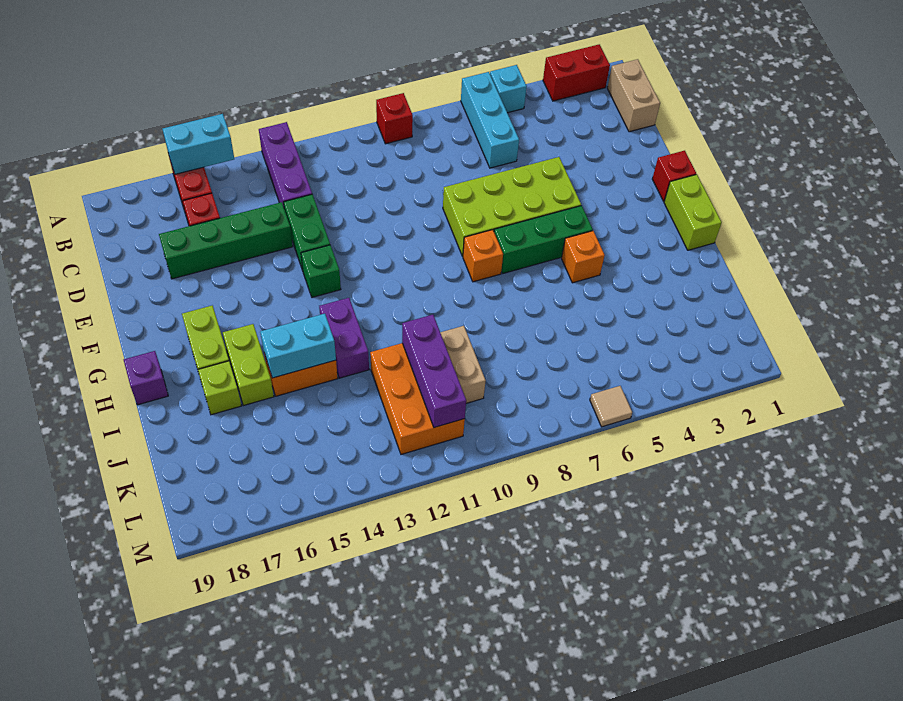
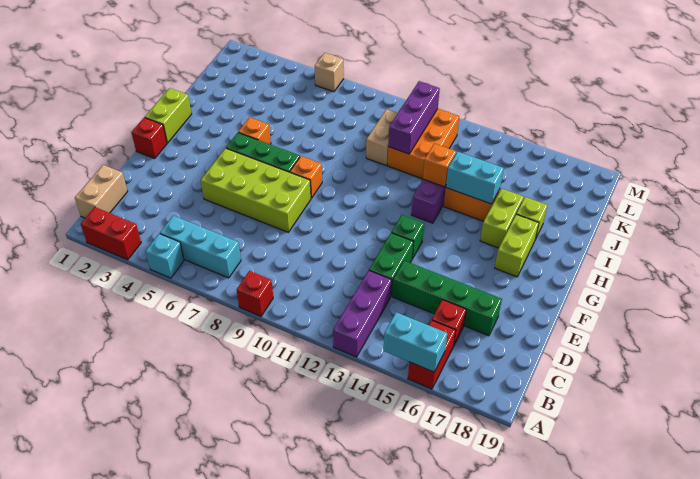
cyan brick A6:C6 level 1 -> cyan brick B5:B7 level 1
purple brick H19 level 1 -> none
none -> orange brick I13 level 2
tan tile M6 level 1 -> tan brick M6 level 1

